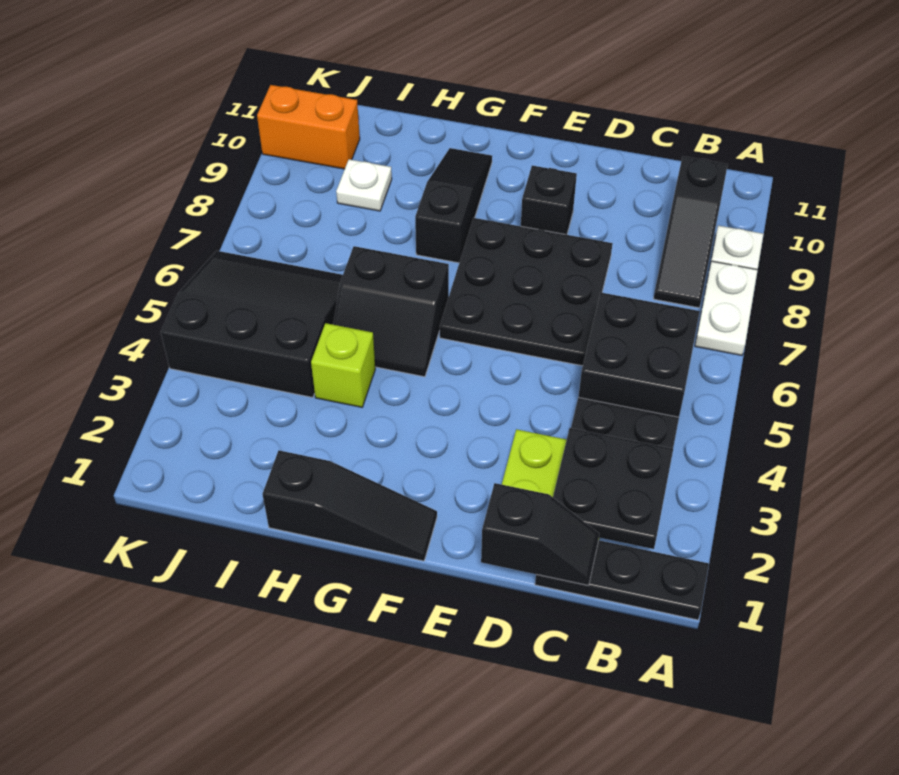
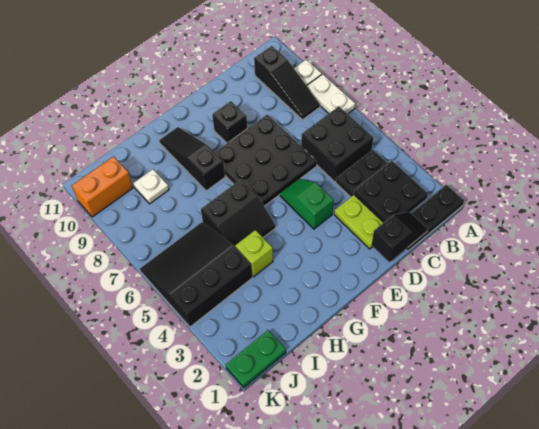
none -> green slope E4:E5 level 1 top 4
black slope F1:H1 level 1 top H -> none
none -> green plate J1:K1 level 1

